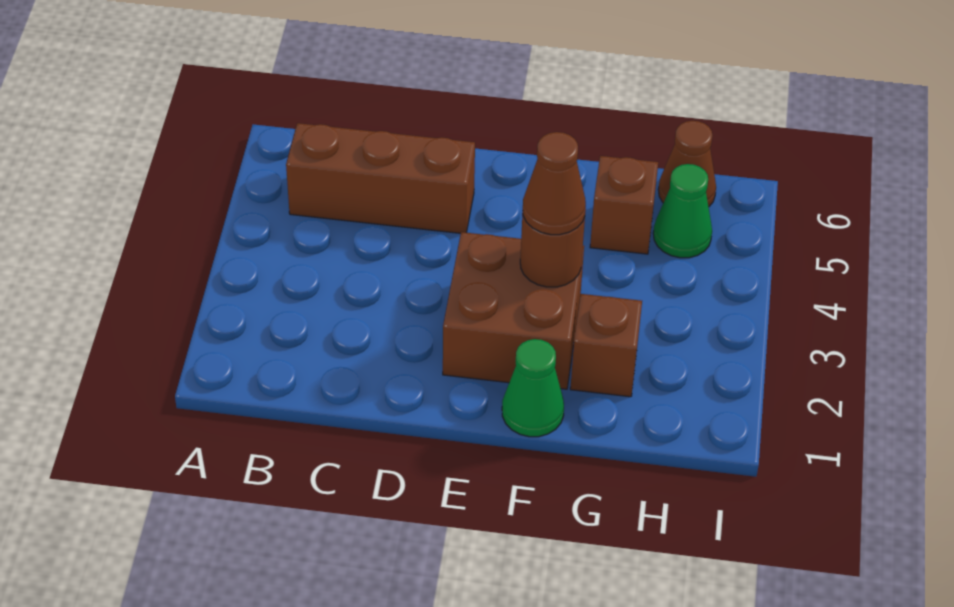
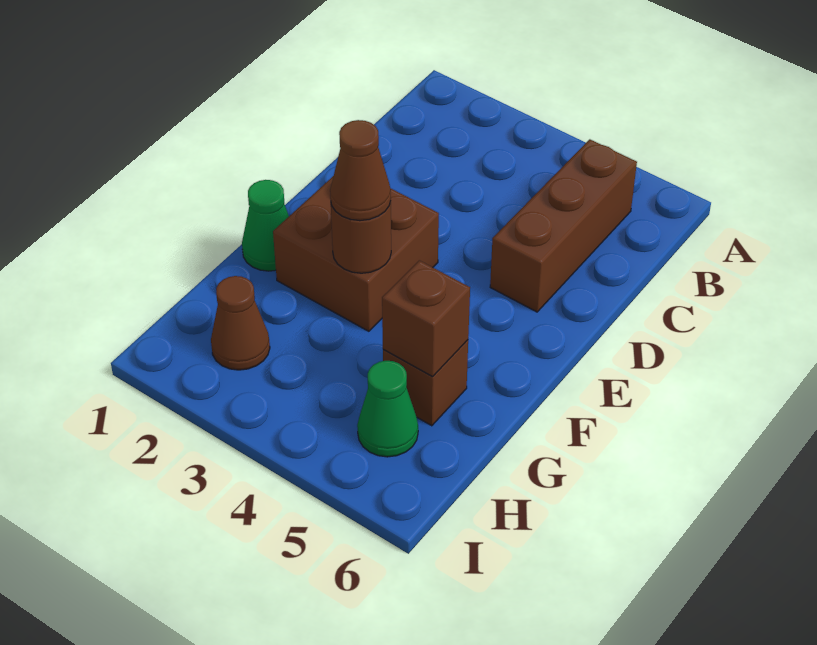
brown brick G2 level 1 -> brown brick G5 level 2
brown cone H6 level 1 -> brown cone H2 level 1

